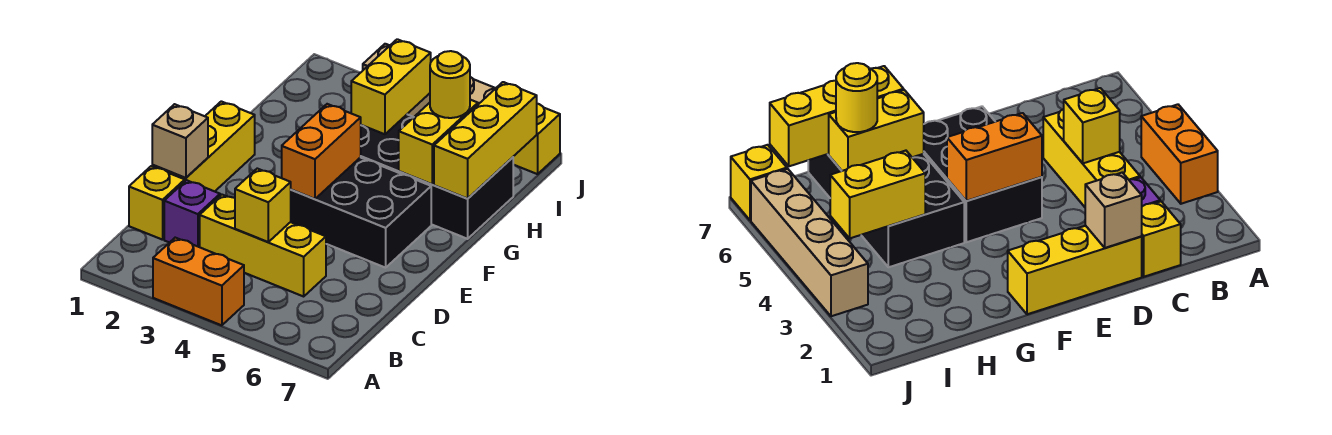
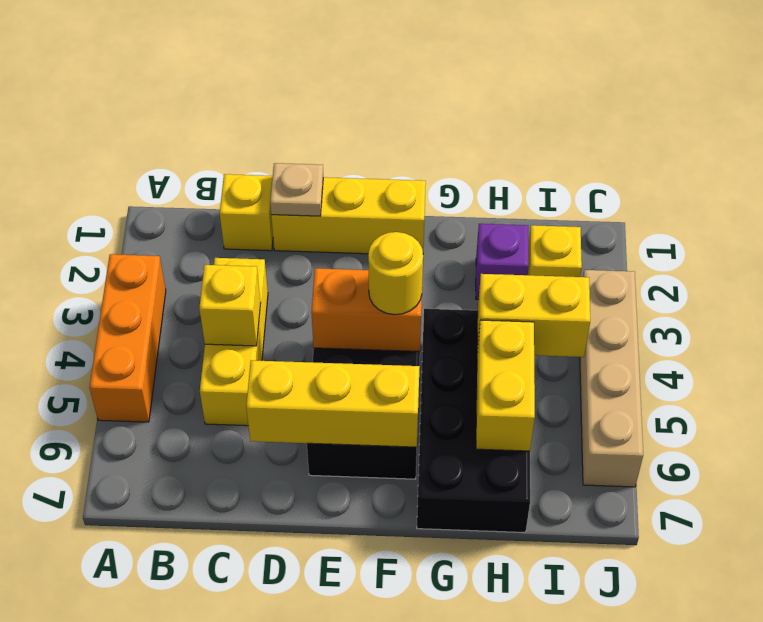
orange brick A3:A4 level 1 -> orange brick A3:A5 level 1
purple brick C2 level 1 -> purple brick H2 level 1
tan brick D1 level 2 -> tan plate D1 level 2
yellow brick G6:H6 level 2 -> yellow brick H5:H6 level 2
yellow brick G7:I7 level 2 -> yellow brick D6:F6 level 2
yellow round brick H6 level 3 -> yellow round brick F4 level 3
yellow brick J7 level 1 -> yellow brick I2 level 1

